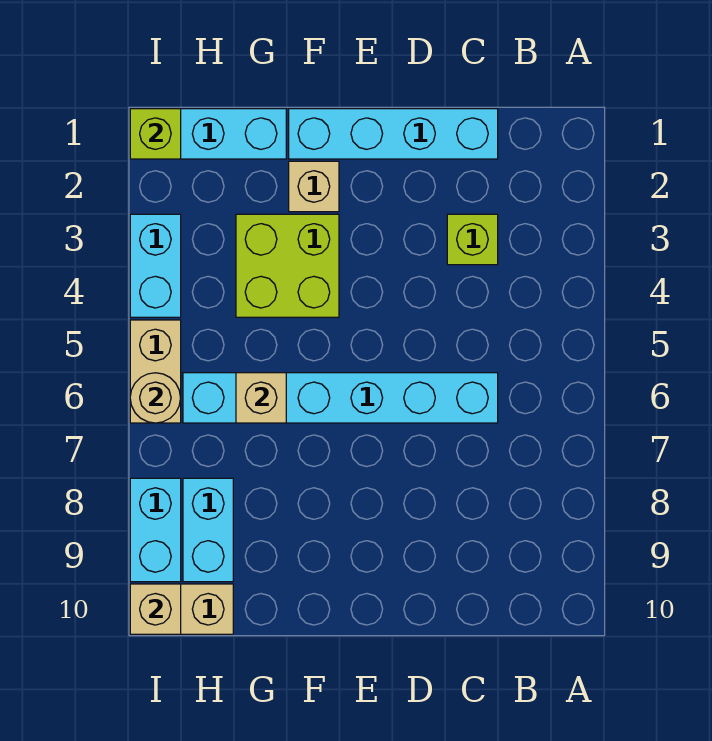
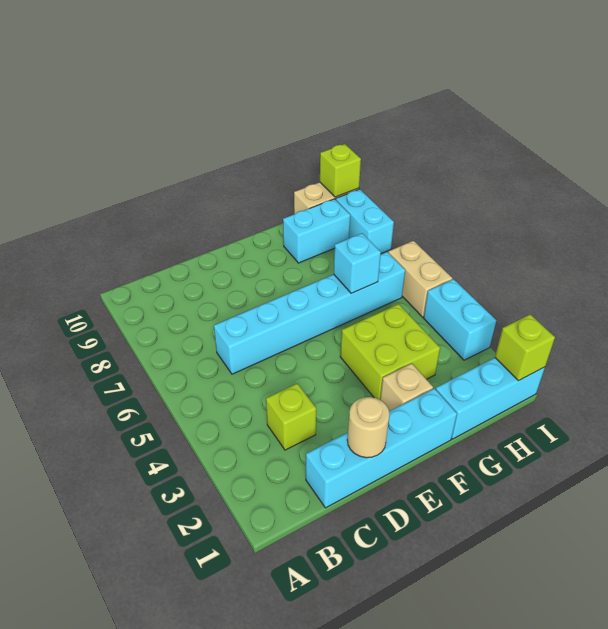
tan brick G6 level 2 -> cyan brick G6 level 2
cyan brick H8:H9 level 1 -> cyan brick G9:H9 level 1
tan round brick I6 level 2 -> tan round brick D1 level 2
tan brick I10 level 2 -> lime brick I10 level 2

